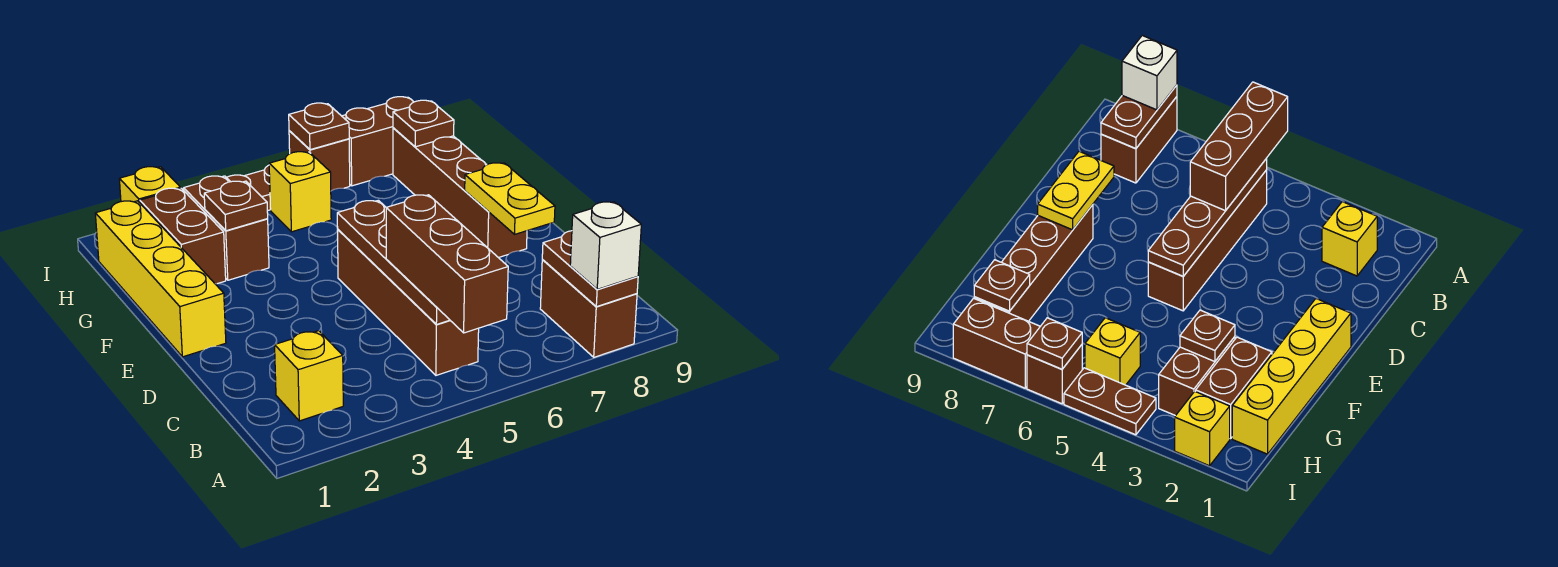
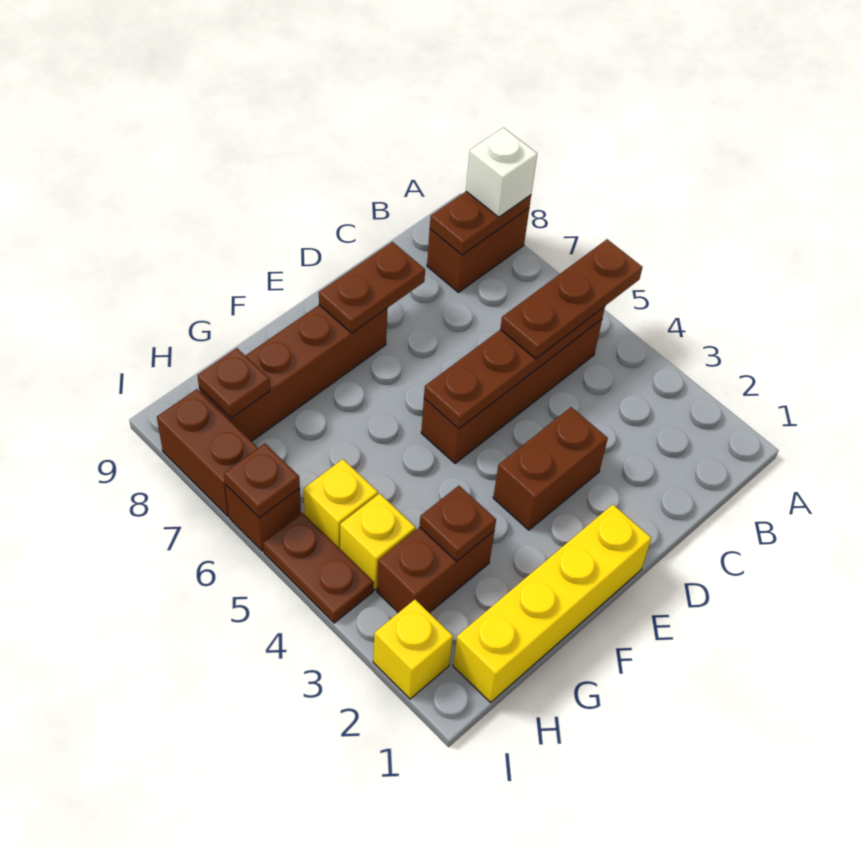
brown brick A5:C5 level 3 -> brown plate A5:C5 level 3
yellow brick B2 level 1 -> yellow brick H4 level 1
yellow plate D8:E8 level 2 -> brown plate D8:E8 level 2
brown brick G2:H2 level 1 -> brown brick D3:E3 level 1

